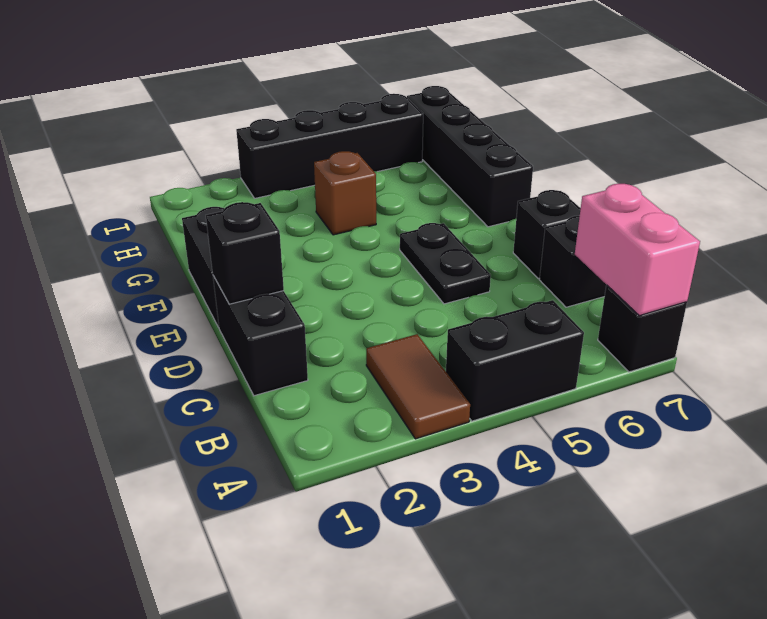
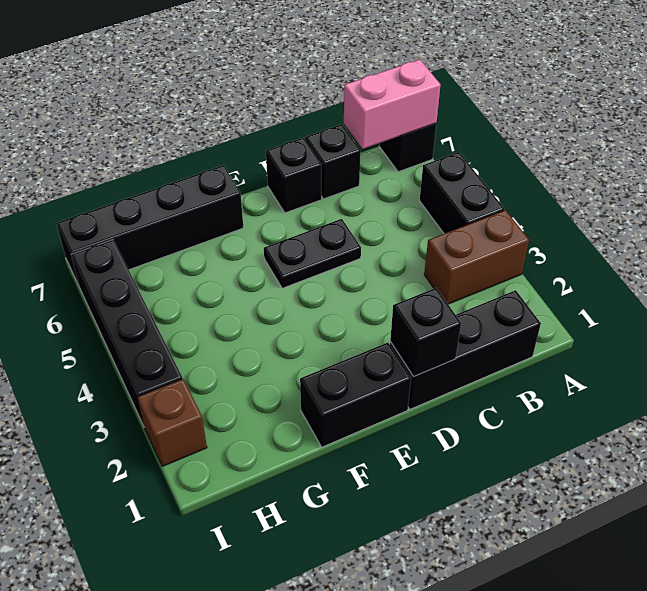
brown tile A3:B3 level 1 -> brown brick A3:B3 level 1
black brick C1:D1 level 1 -> black brick B1:D1 level 1
brown brick G4 level 1 -> brown brick I2 level 1

